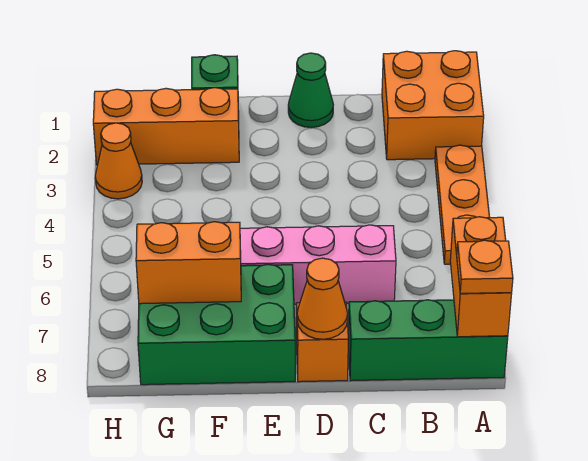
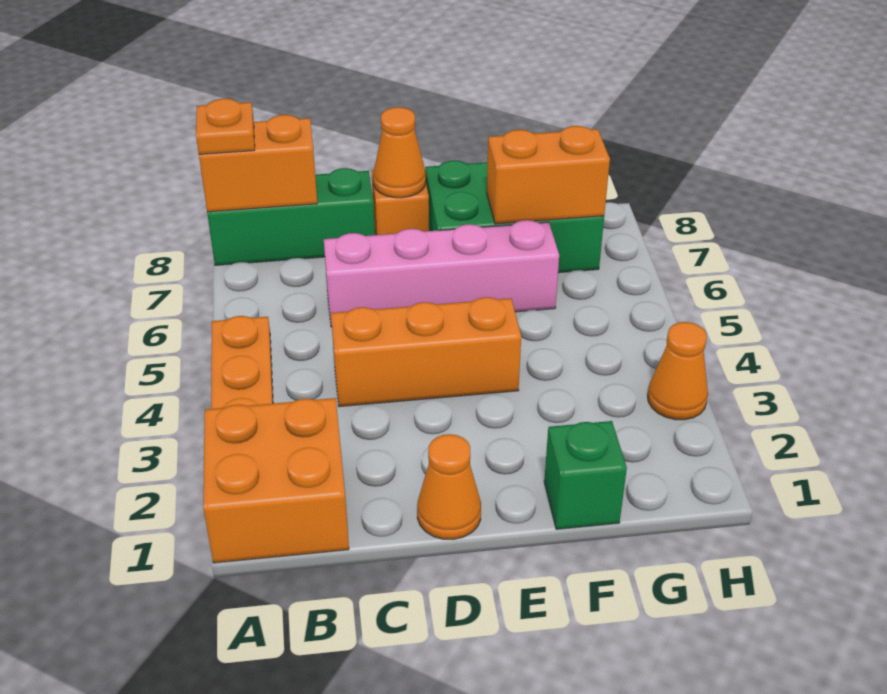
orange brick A7:A8 level 2 -> orange brick A8:B8 level 2
green cone D1 level 1 -> orange cone D1 level 1
orange brick F2:H2 level 1 -> orange brick C4:E4 level 1

